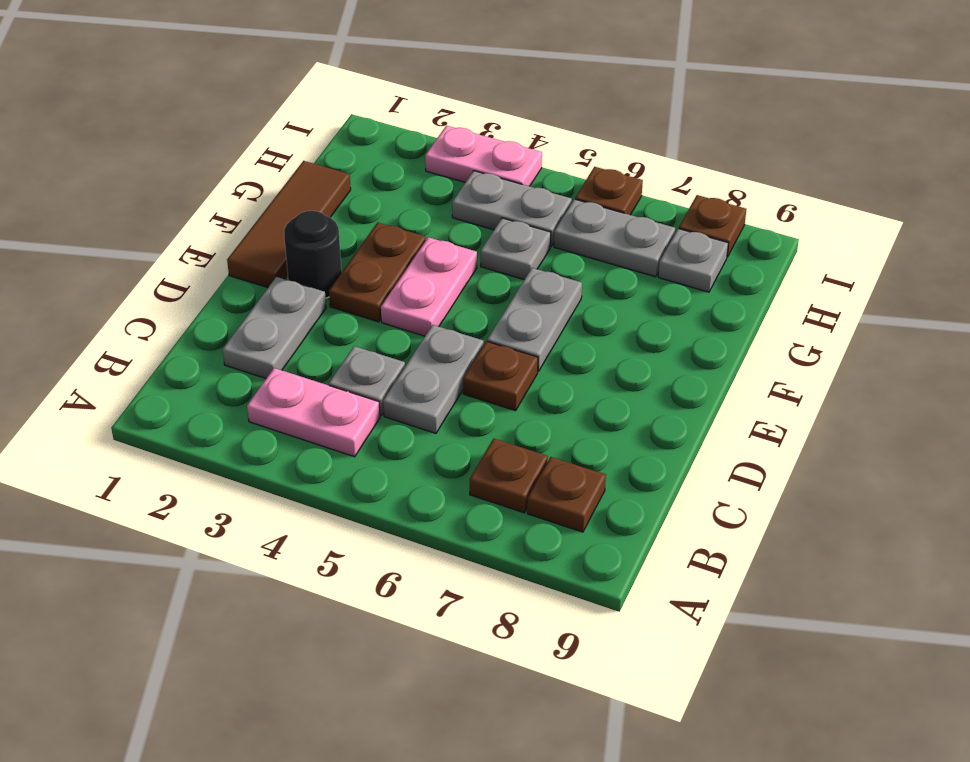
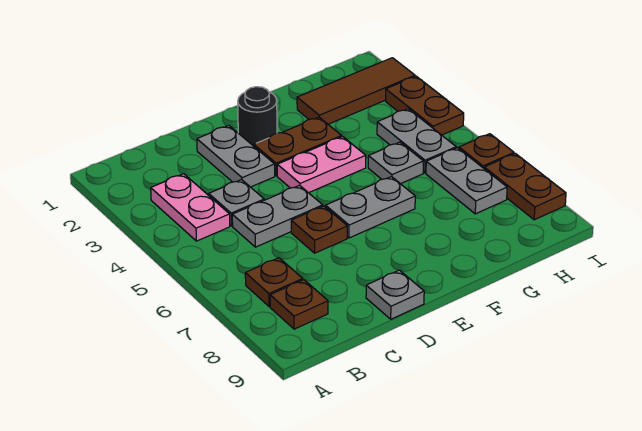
grey plate C2:D2 level 1 -> grey plate D2:D3 level 1
brown tile E1:G1 level 1 -> brown tile G2:I2 level 1
grey plate H8 level 1 -> grey plate D9 level 1
pink plate I3:I4 level 1 -> brown plate I3:I4 level 1
brown plate I8 level 1 -> brown plate I7:I8 level 1

